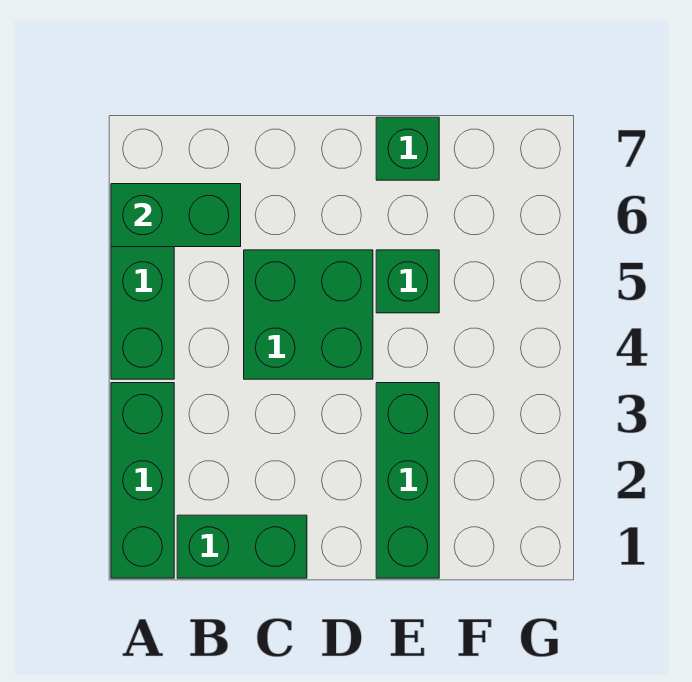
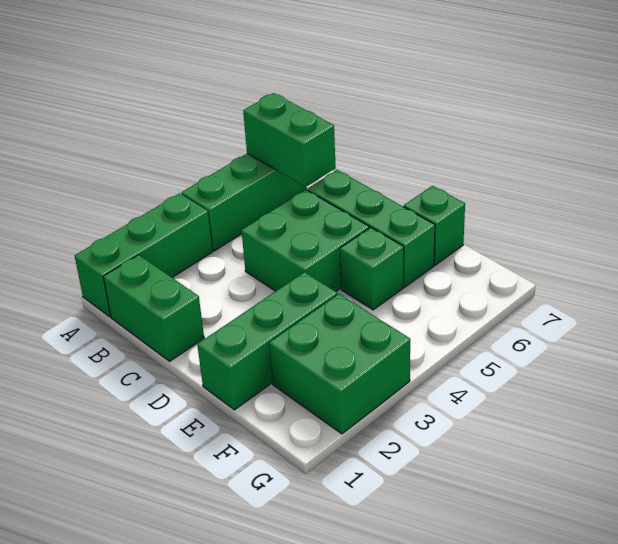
none -> green brick C6:E6 level 1
none -> green brick F2:G3 level 1

